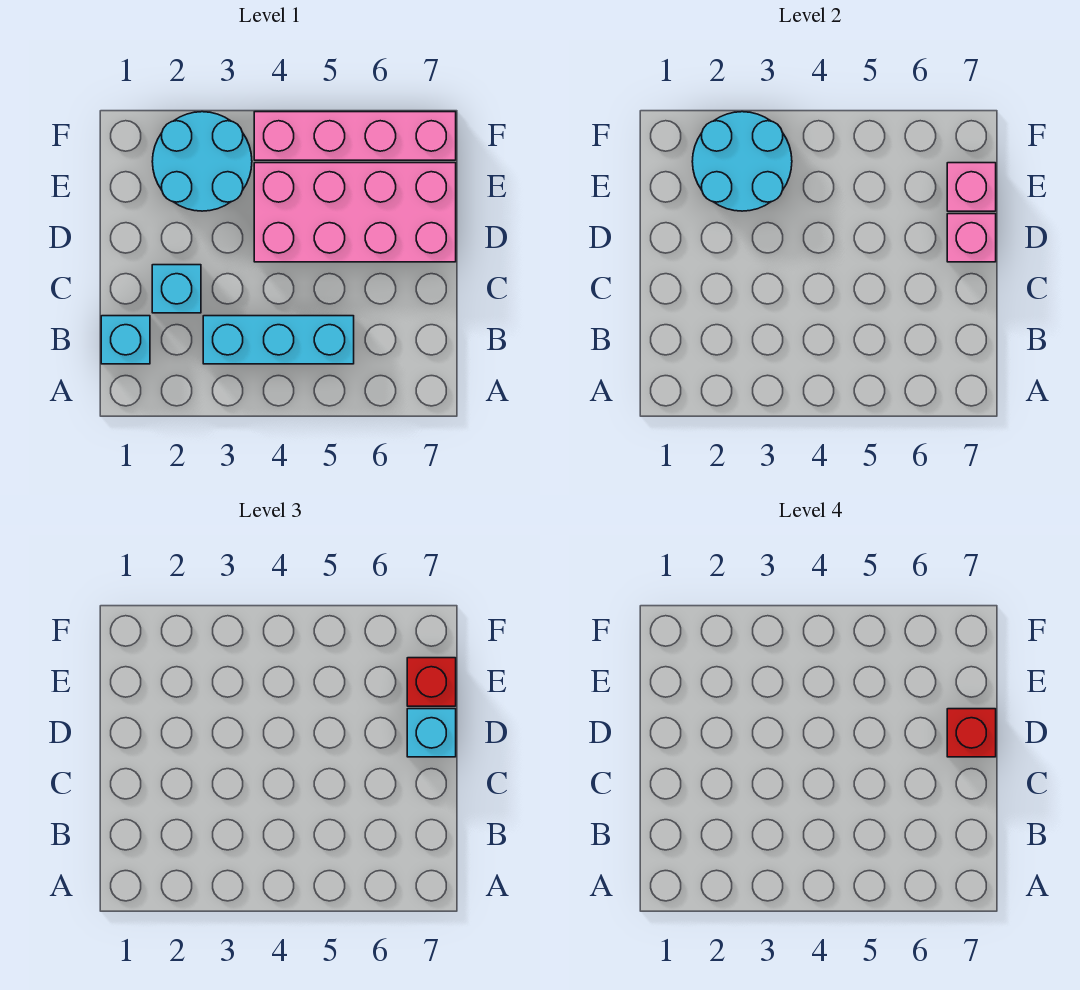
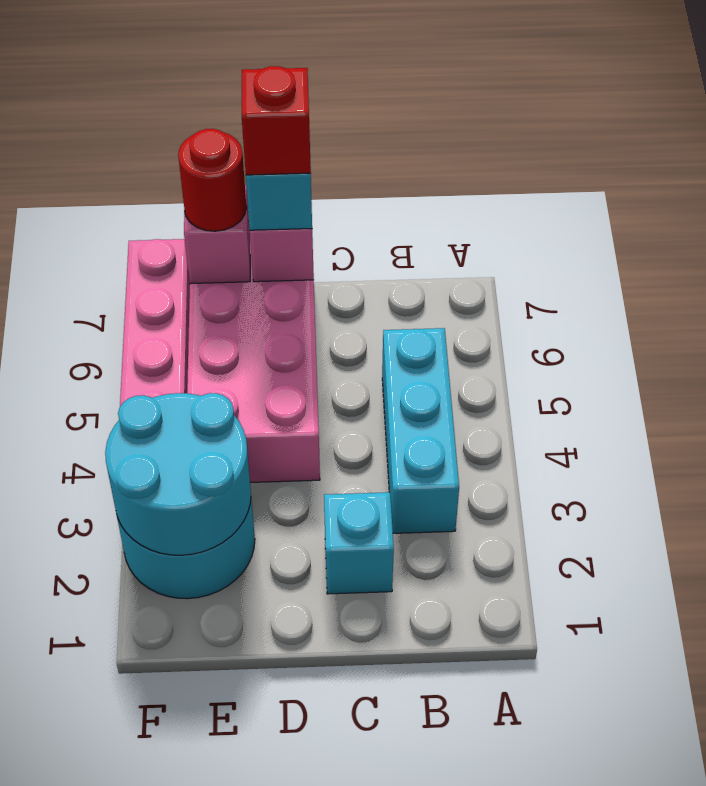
cyan brick B1 level 1 -> none
red brick E7 level 3 -> red round brick E7 level 3

